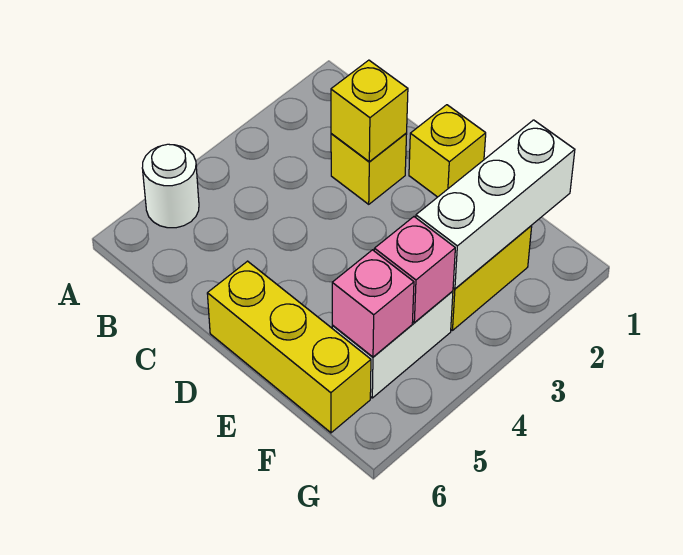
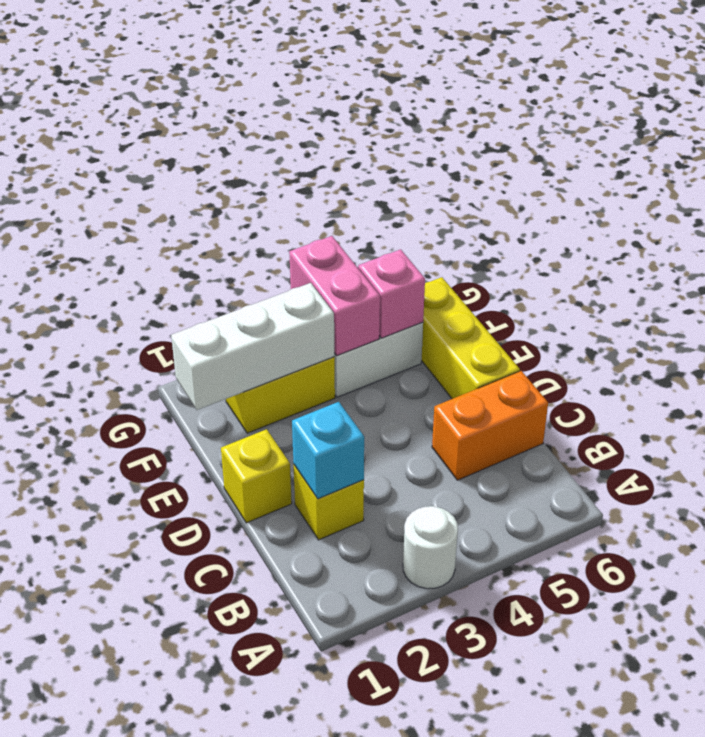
white round brick A5 level 1 -> white round brick A3 level 1
yellow brick C2 level 2 -> cyan brick C2 level 2
none -> orange brick C5:C6 level 1
pink brick F4 level 2 -> pink brick F4:G4 level 2

